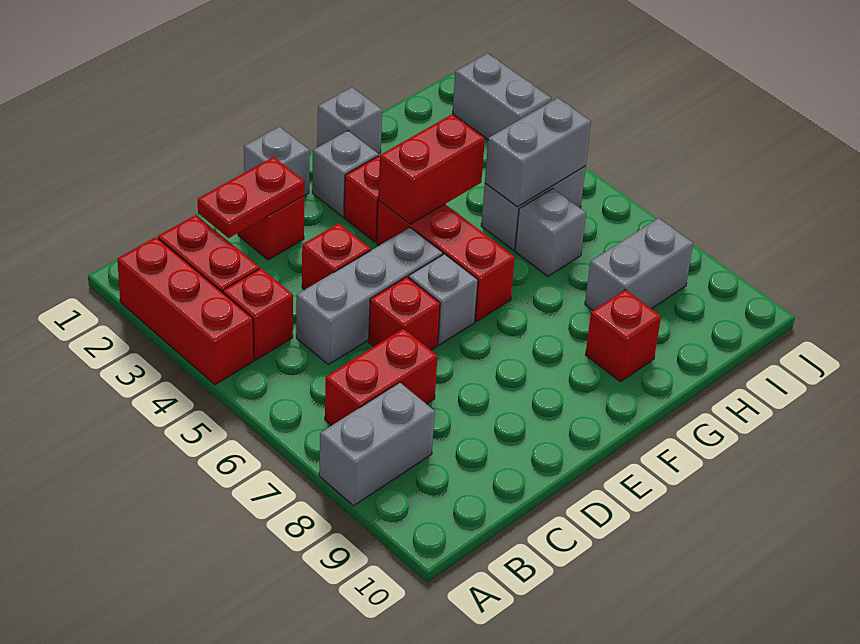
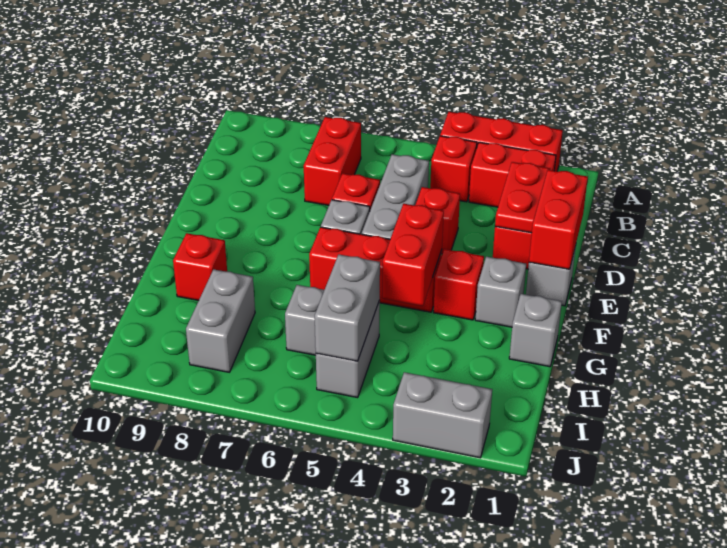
grey brick A8:B8 level 1 -> none
none -> red brick D1:E1 level 2

